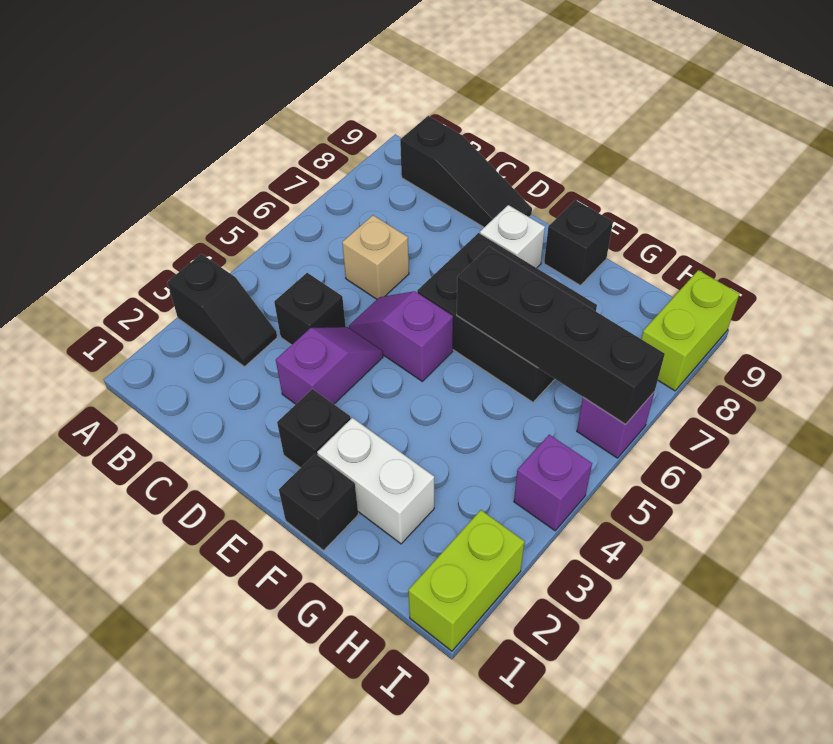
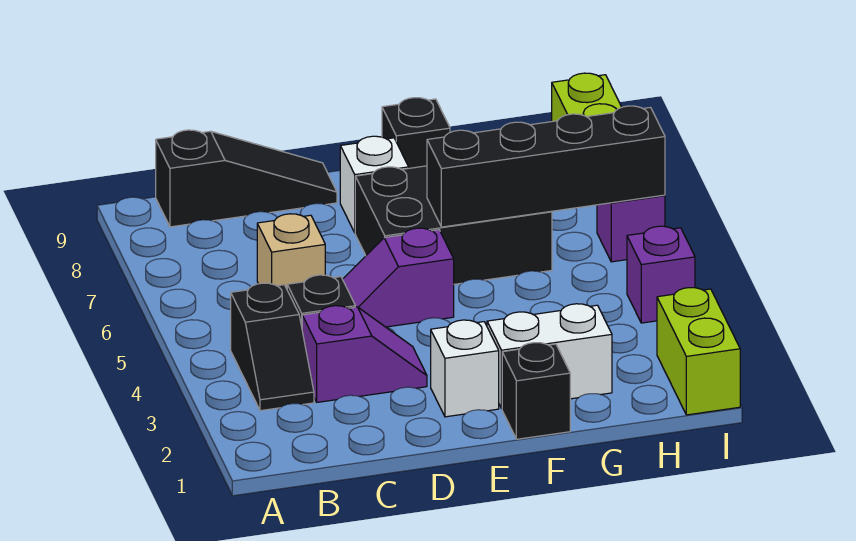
black slope A3:B3 level 1 top A -> black slope B3:B4 level 1 top 4
purple slope D3:D4 level 1 top 3 -> purple slope C3:D3 level 1 top C
black brick E2 level 1 -> white brick E2 level 1

